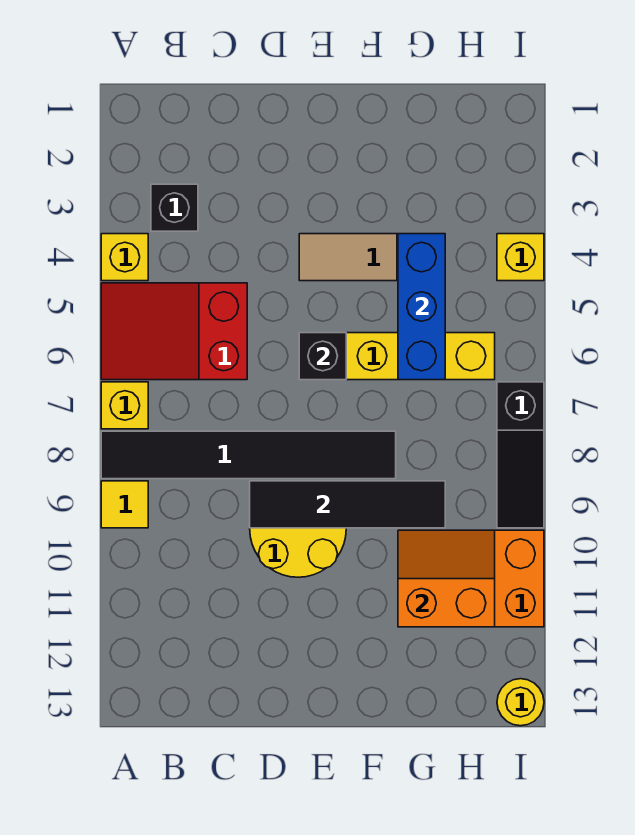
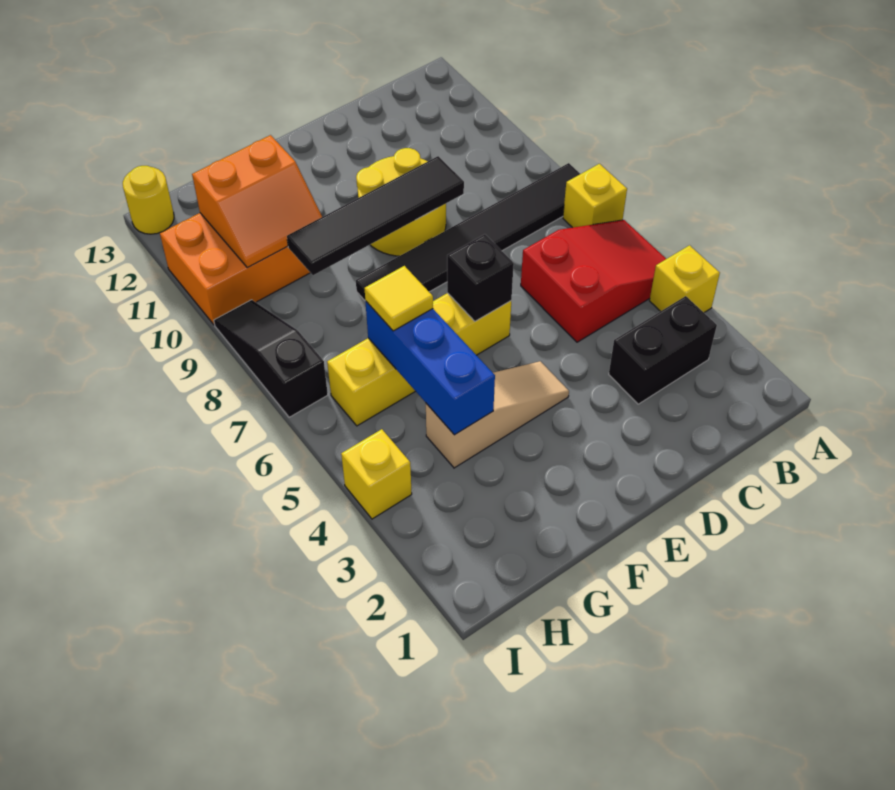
yellow tile A9 level 1 -> yellow tile G6 level 3
black brick B3 level 1 -> black brick B3:C3 level 1

